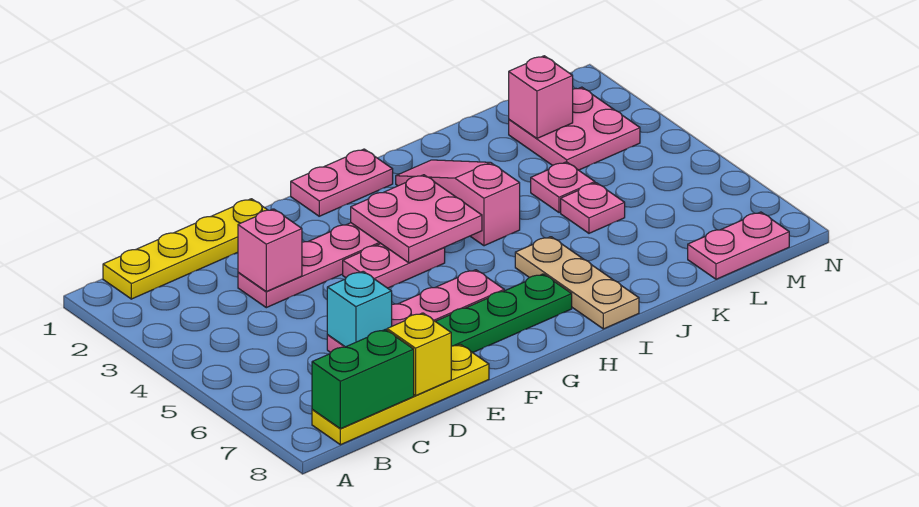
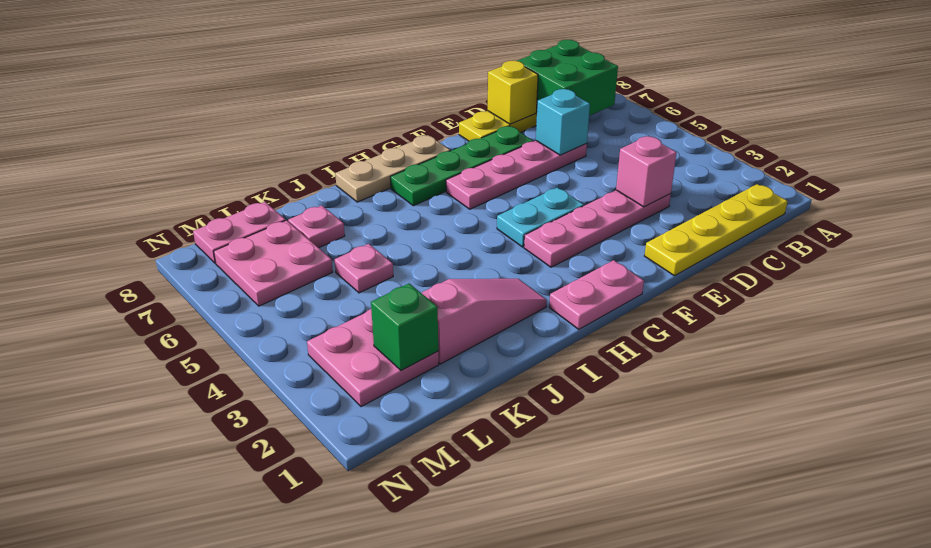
green brick B8:C8 level 2 -> green brick B7:C8 level 2
pink plate F4:G4 level 1 -> cyan plate F4:G4 level 1
pink plate G3:H4 level 2 -> pink plate L6:M7 level 1
pink slope I2:I4 level 1 top 4 -> pink slope I2:K2 level 1 top K
tan plate I6:I8 level 1 -> tan plate G8:I8 level 1
pink plate K4 level 1 -> pink plate K7 level 1
pink brick L2 level 2 -> green brick L2 level 2

